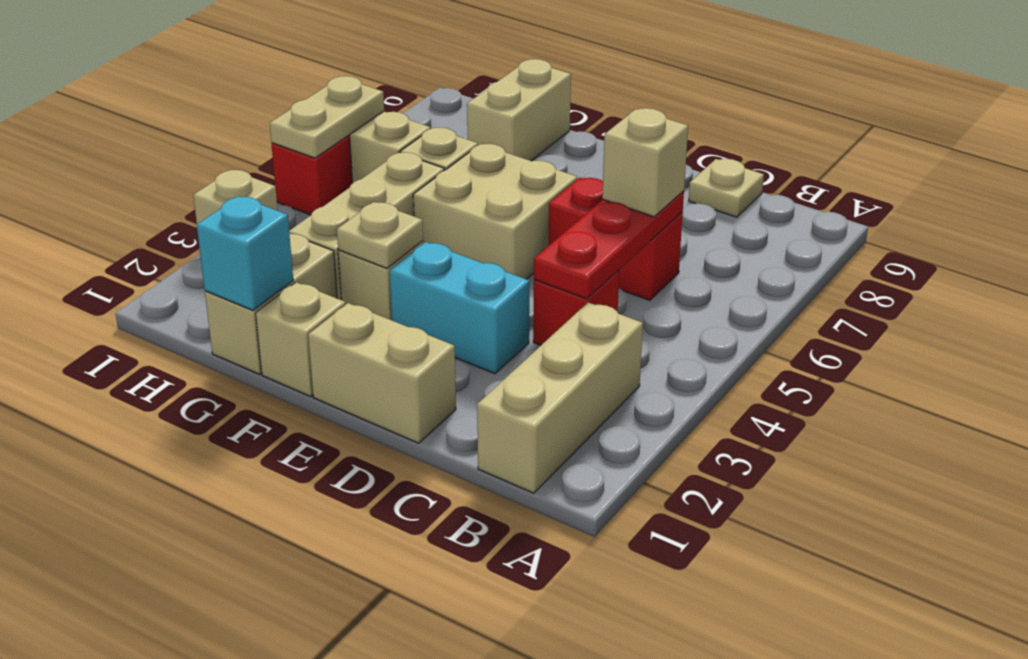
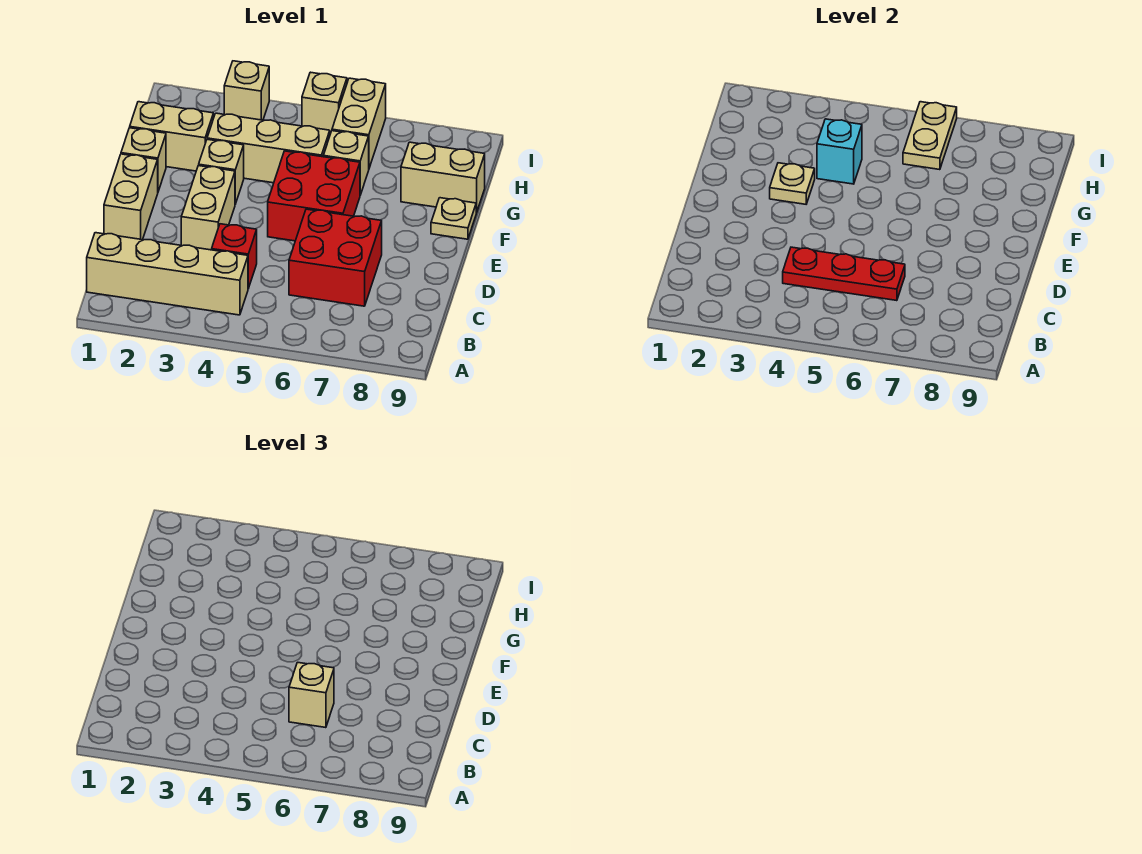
tan brick B1:B3 level 1 -> tan brick B1:B4 level 1
red brick C6:D6 level 1 -> red brick C6:D7 level 1
tan plate C9 level 1 -> tan plate F9 level 1
cyan brick D3:E3 level 1 -> tan brick D3:E3 level 1
tan brick E5:F6 level 1 -> red brick E5:F6 level 1
cyan brick G1 level 2 -> cyan brick G4 level 2
red brick I5 level 1 -> tan brick I5 level 1
tan plate I5:I6 level 2 -> tan plate H6:I6 level 2

